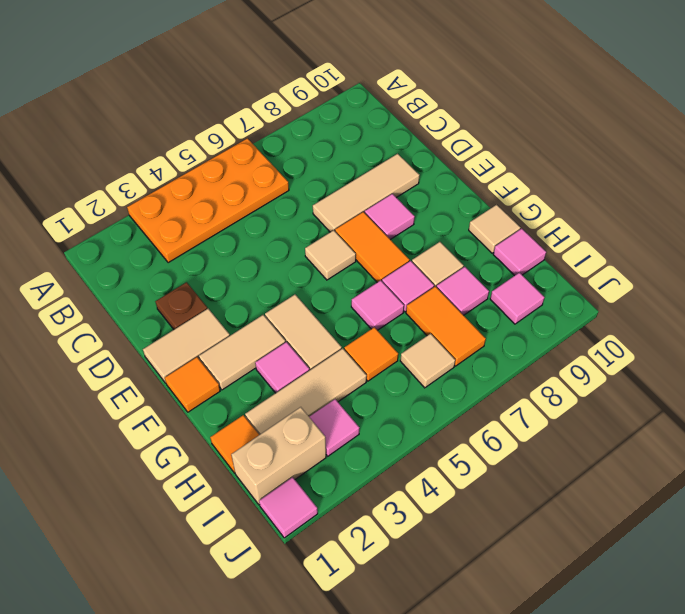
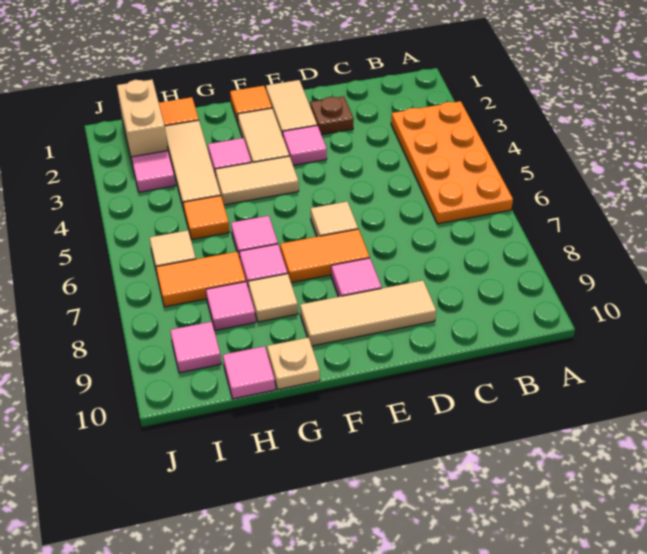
tan tile D7:D9 level 1 -> tan tile D9:F9 level 1
tan tile G10 level 1 -> tan plate G10 level 1
pink tile J1 level 1 -> pink tile E3 level 1

